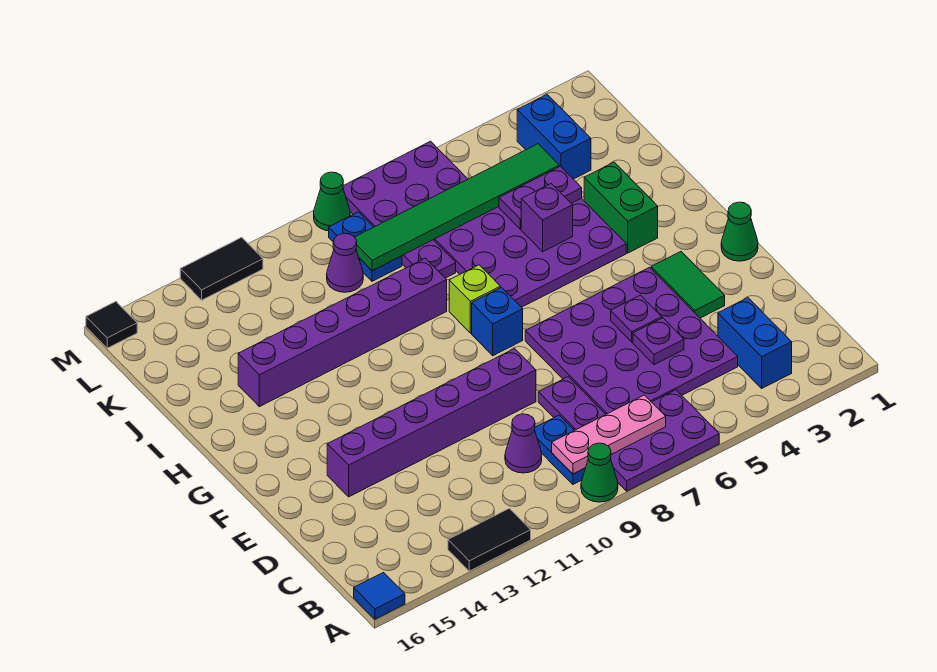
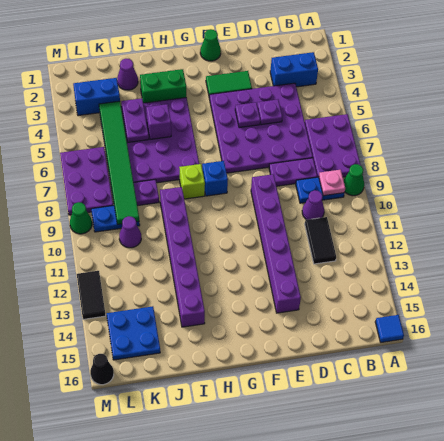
black tile A12:A13 level 1 -> black tile C11:C12 level 1
pink plate B7:B9 level 2 -> pink plate B9 level 2
none -> purple cone J2 level 1
none -> blue plate K14:L15 level 1
black tile M16 level 1 -> black cone M16 level 1

